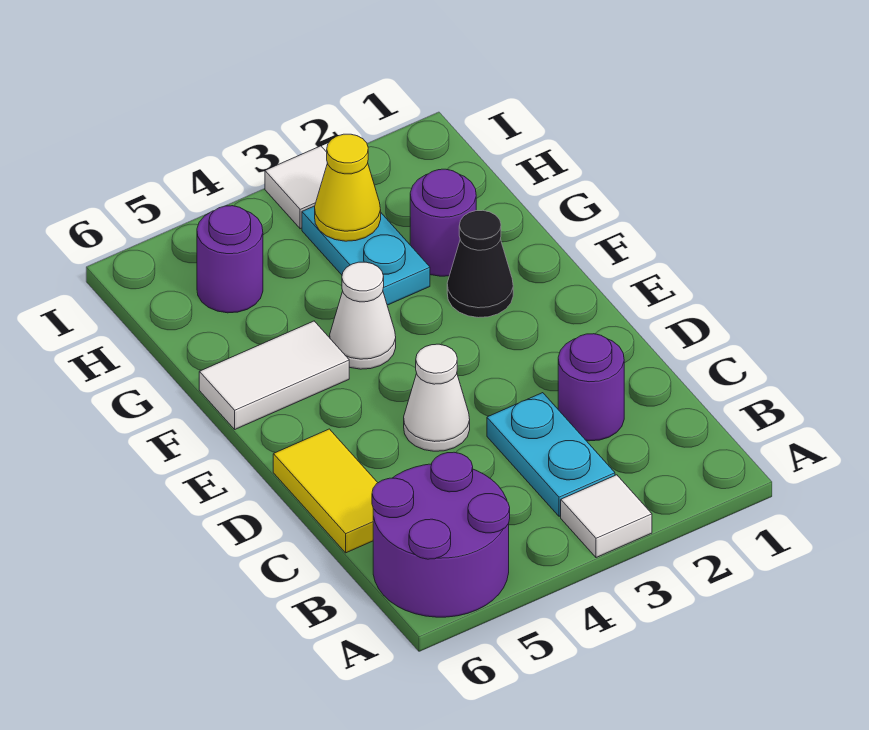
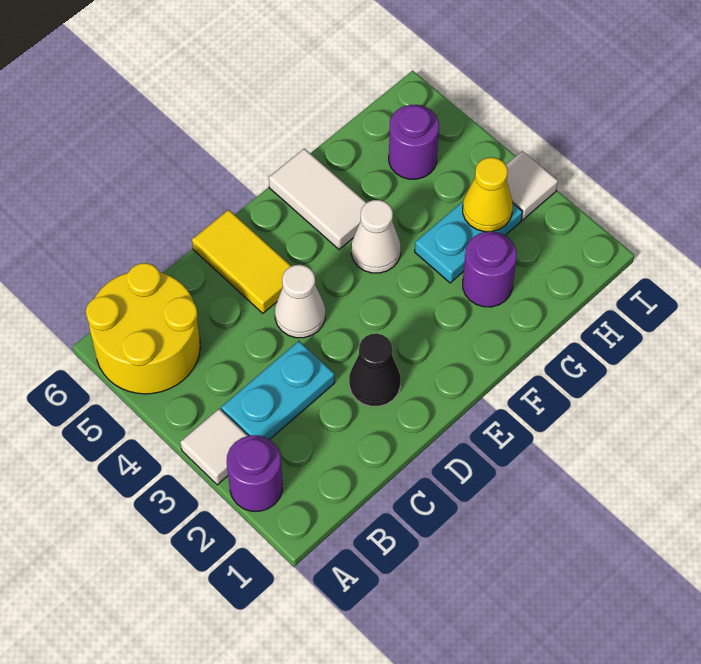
purple round brick A5:B6 level 1 -> yellow round brick A5:B6 level 1
purple round brick C2 level 1 -> purple round brick A2 level 1
yellow tile C6:D6 level 1 -> yellow tile D5:D6 level 1
black cone F2 level 1 -> black cone D2 level 1

